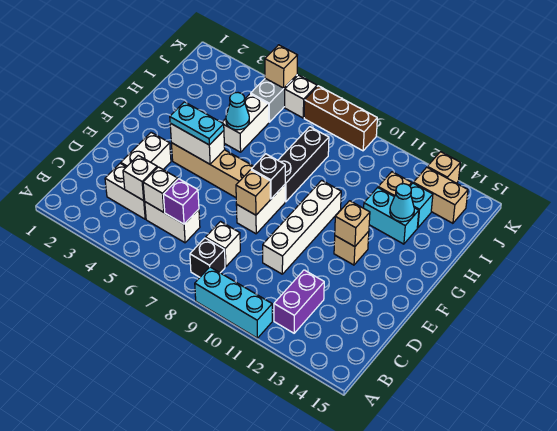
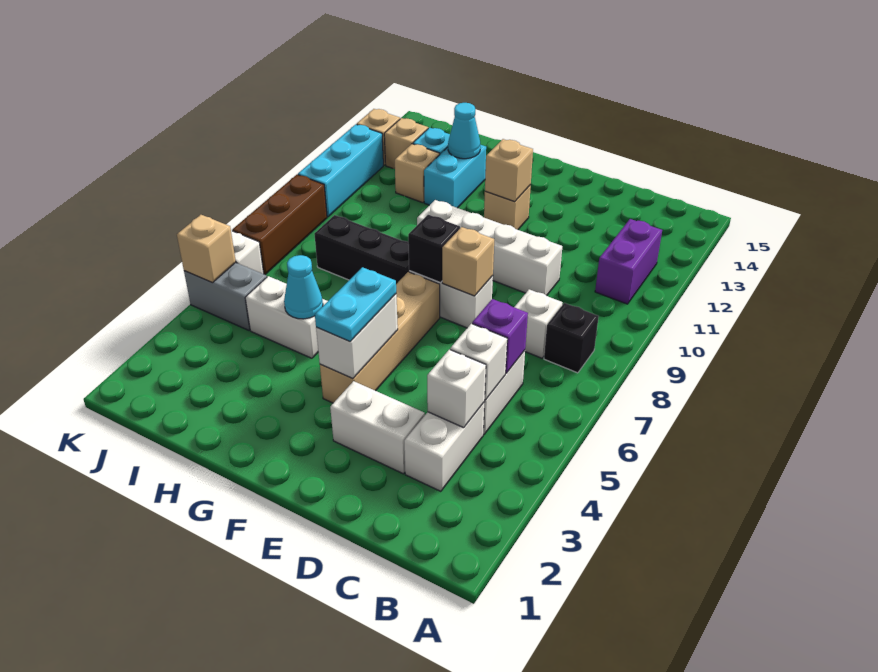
cyan brick A9:A11 level 1 -> cyan brick K10:K12 level 1
purple brick B12:C12 level 1 -> purple brick B11:B12 level 1
tan brick J13:J14 level 1 -> tan brick J13 level 1

